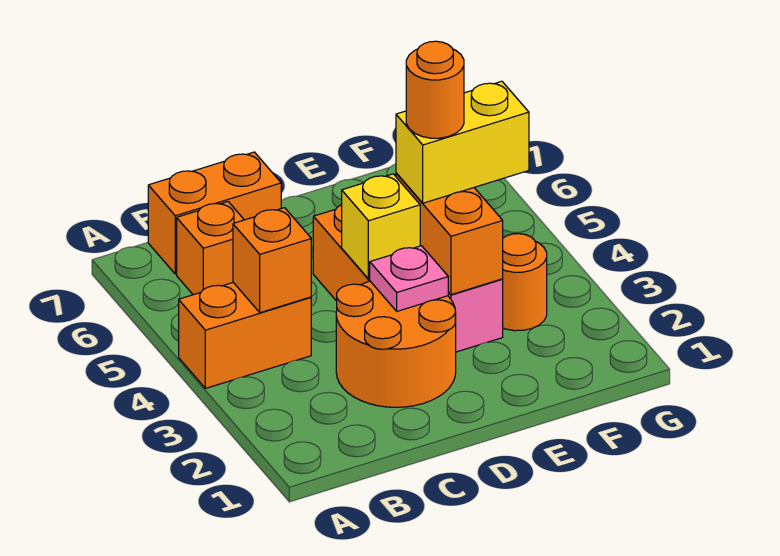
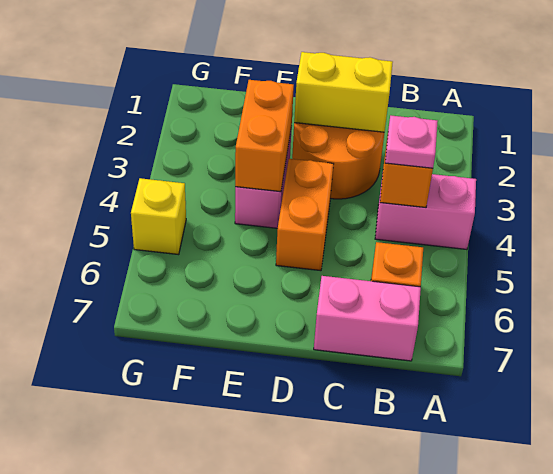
orange brick A4:B4 level 1 -> pink brick A4:B4 level 1
orange brick B7:C7 level 1 -> pink brick B7:C7 level 1
pink plate D3 level 2 -> pink plate B4 level 3
yellow brick D4 level 2 -> yellow brick G5 level 1
yellow brick E4:F4 level 3 -> yellow brick C2:D2 level 2
orange round brick E4 level 4 -> none
orange round brick F3 level 1 -> none

